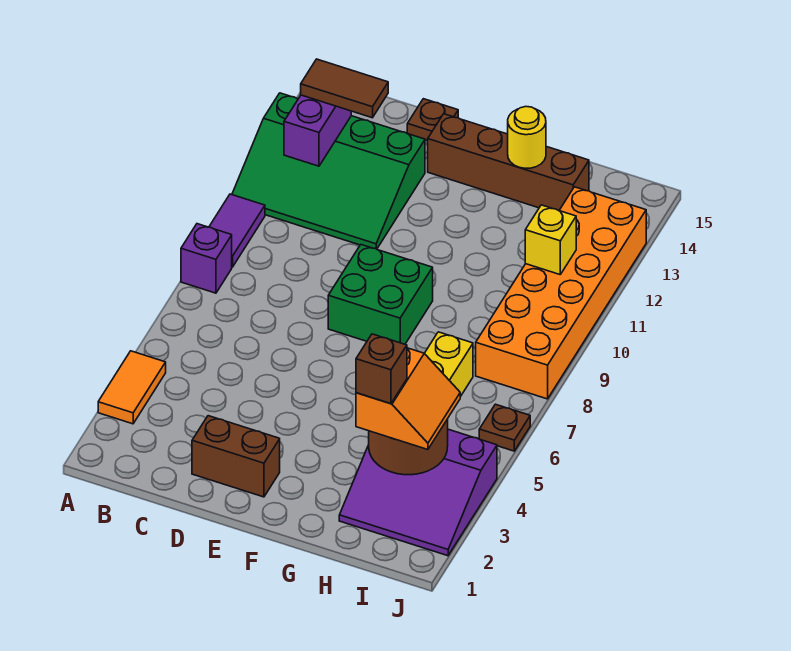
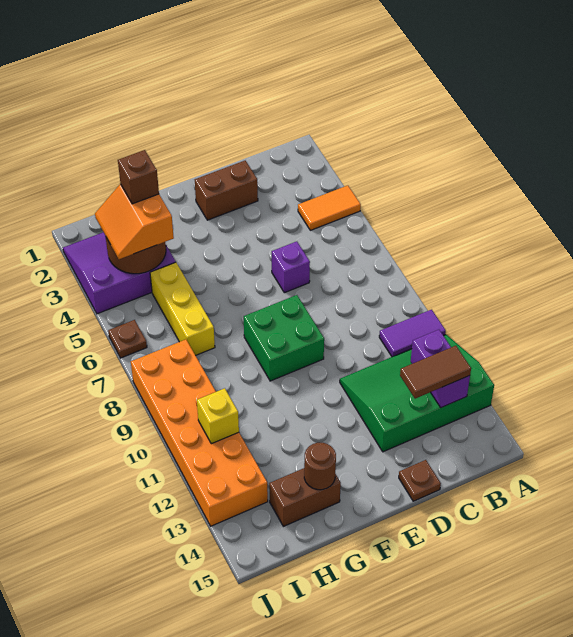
orange tile A3:A4 level 1 -> orange tile A4:B4 level 1
purple brick A8 level 1 -> purple brick D6 level 1
purple tile A9:A10 level 1 -> purple tile A10:B10 level 1
brown brick E14:H14 level 1 -> brown brick G14:H14 level 1
yellow round brick G14 level 2 -> brown round brick G14 level 2

